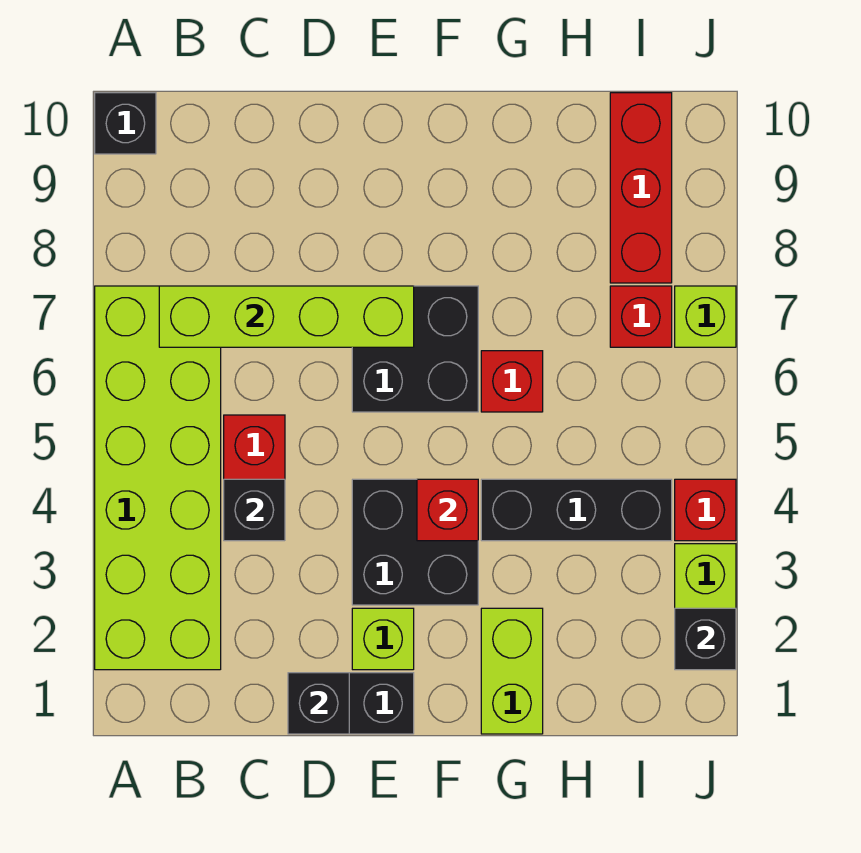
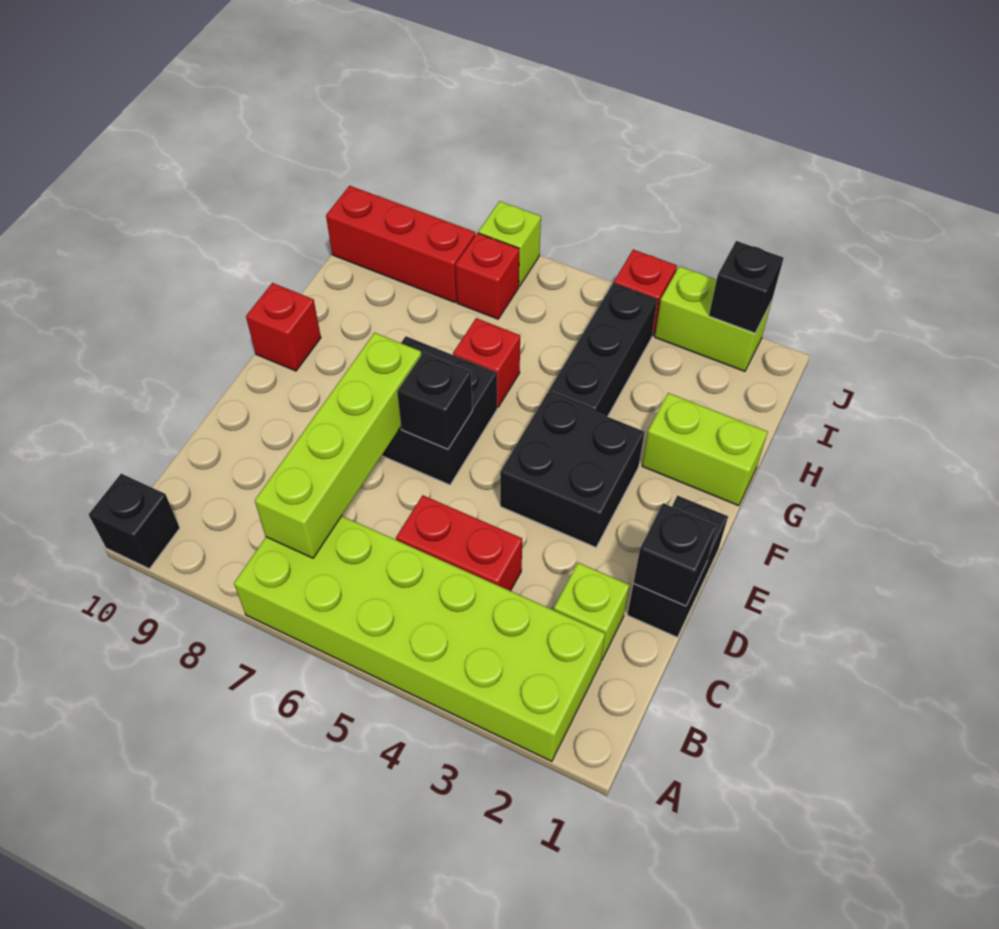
black brick C4 level 2 -> black brick E6 level 2
lime brick E2 level 1 -> lime brick C2 level 1
red brick F4 level 2 -> red brick F10 level 1

